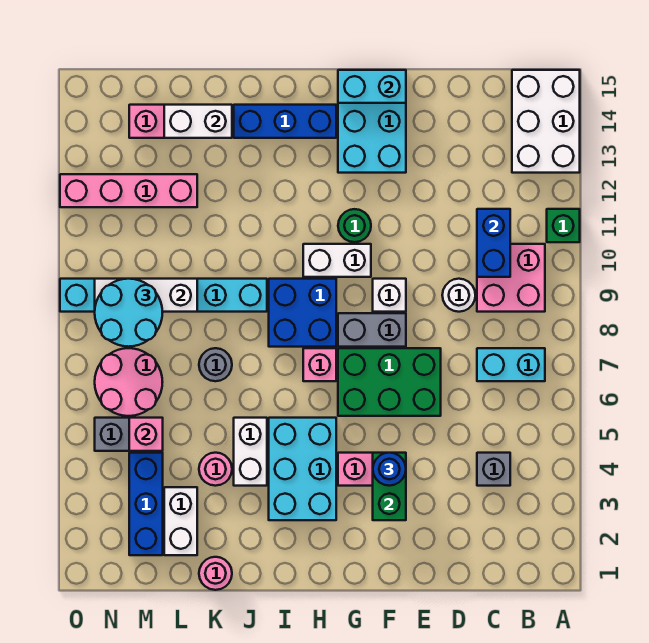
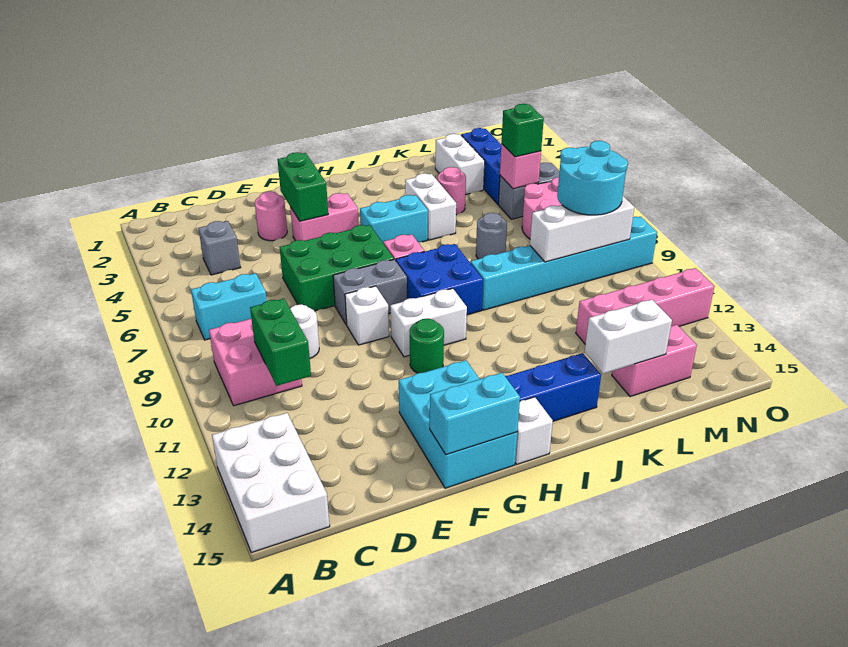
green brick A11 level 1 -> green brick M5 level 3
blue brick C10:C11 level 2 -> green brick C10:C11 level 2
blue round brick F4 level 3 -> none
cyan brick H3:I5 level 1 -> cyan brick H5:I5 level 1
none -> white brick H15 level 1
pink round brick K1 level 1 -> pink round brick E3 level 1

